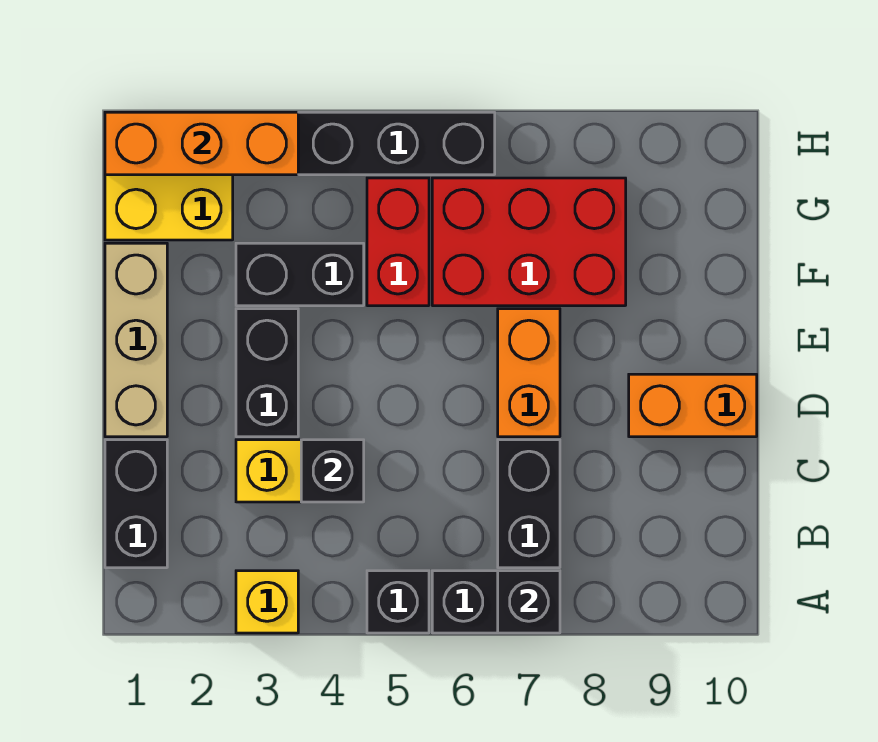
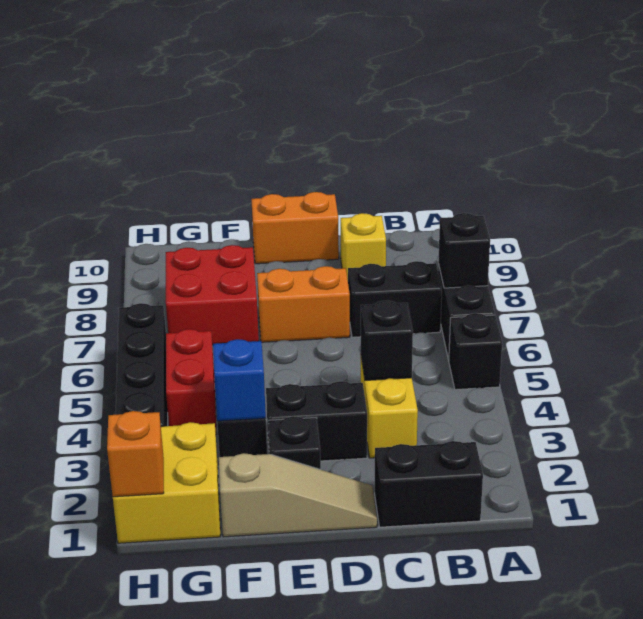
yellow brick A3 level 1 -> yellow brick C9 level 1
tan brick D1:F1 level 1 -> tan slope D1:F1 level 1 top F
orange brick D9:D10 level 1 -> orange brick D10:E10 level 1
none -> black brick E2 level 1
none -> blue brick F3 level 2
red brick F5:G5 level 1 -> red brick G4:G5 level 1
red brick F6:G8 level 1 -> red brick F7:G8 level 1
orange brick H1:H3 level 2 -> orange brick H1 level 2

